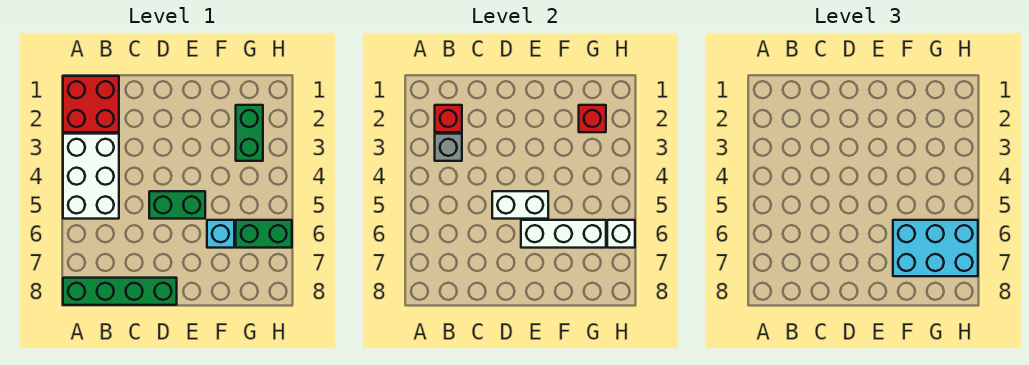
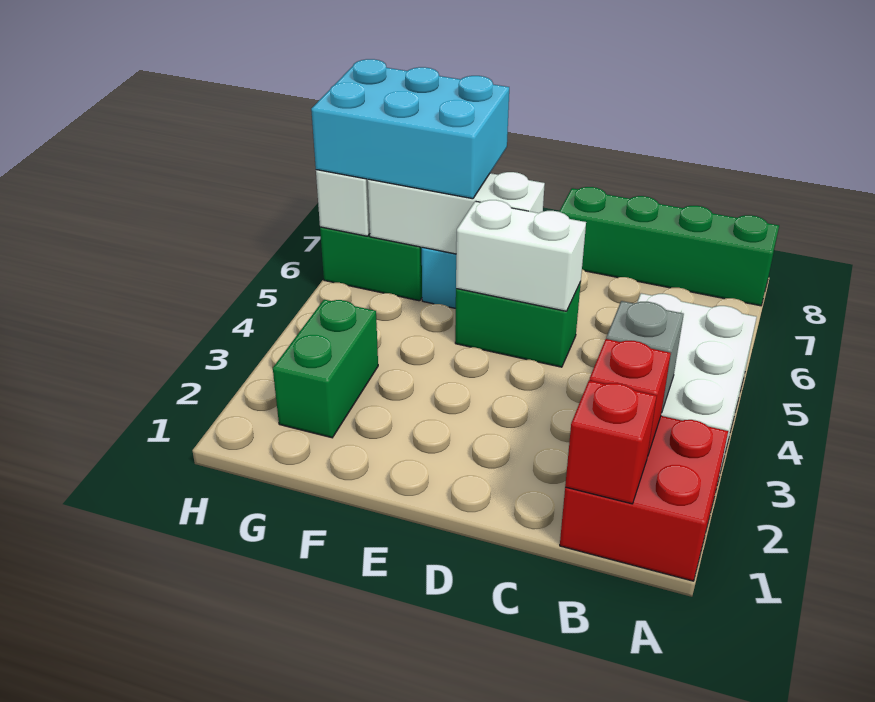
red brick G2 level 2 -> red brick B1 level 2

